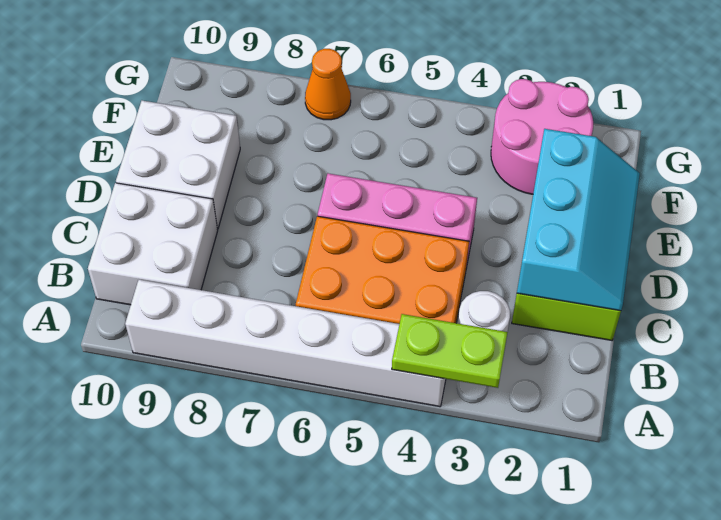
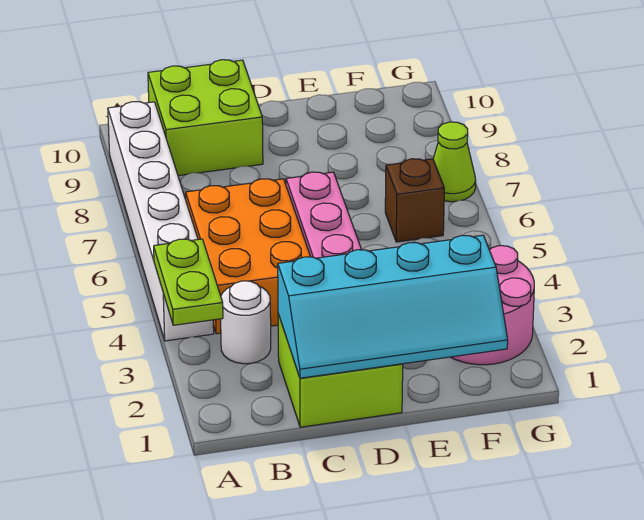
white brick B9:C10 level 1 -> lime brick B9:C10 level 1
cyan slope C1:E2 level 2 top 2 -> cyan slope C1:F2 level 2 top 2
white brick D9:E10 level 1 -> none
none -> brown brick F6 level 1
orange cone G7 level 1 -> lime cone G7 level 1

